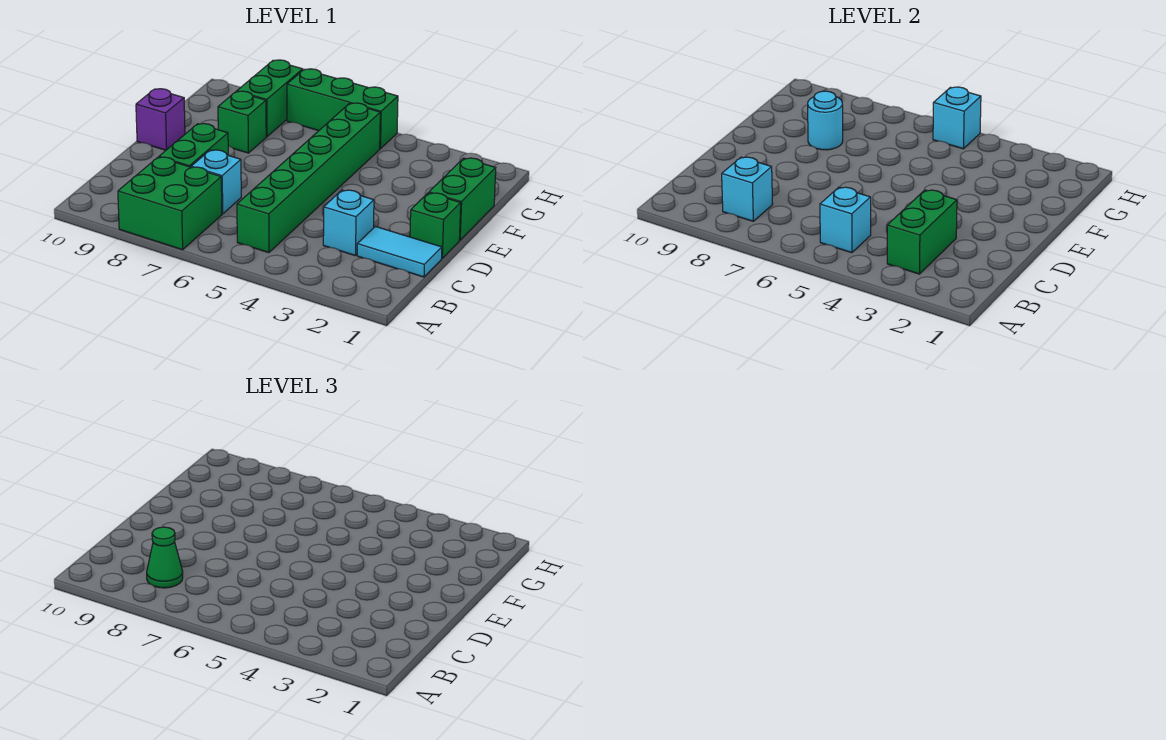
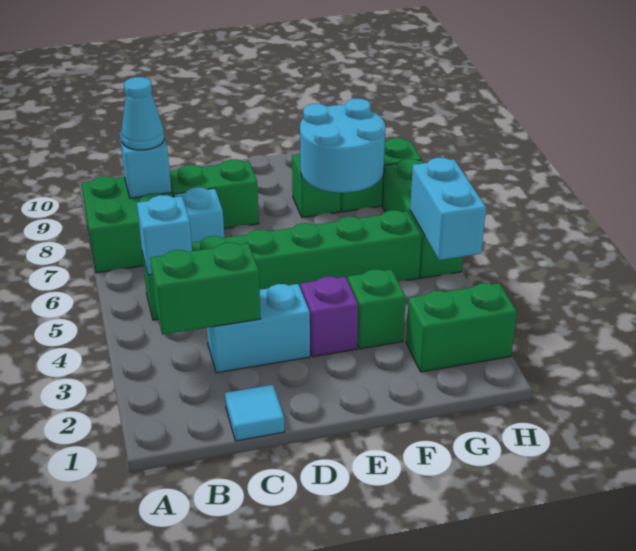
green cone B8 level 3 -> cyan cone B8 level 3
cyan tile C1:C2 level 1 -> cyan tile C1 level 1
cyan brick C3 level 1 -> cyan brick C3:D3 level 1
green brick D1 level 1 -> green brick F3 level 1
green brick E1:F1 level 1 -> green brick G2:H2 level 1
purple brick E10 level 1 -> purple brick E3 level 1
cyan round brick F8 level 2 -> cyan round brick F7:G8 level 2
cyan brick H5 level 2 -> cyan brick H4:H5 level 2

